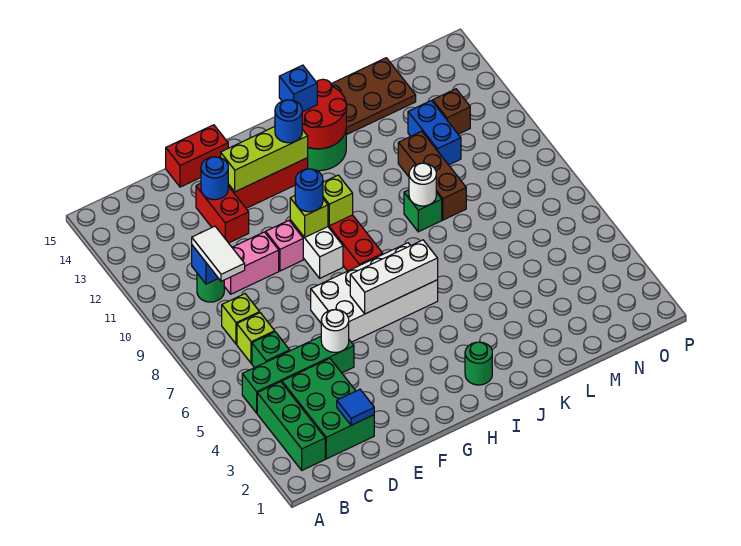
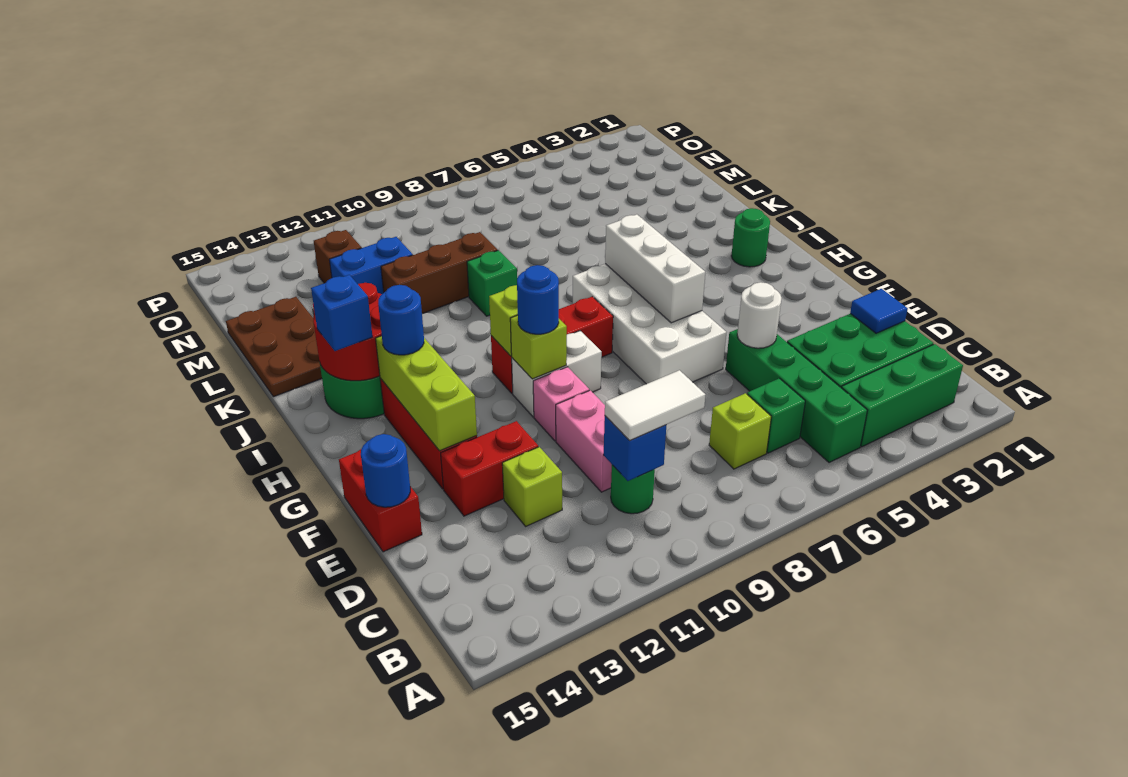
lime brick C8 level 1 -> lime brick D12 level 1
blue round brick E13 level 2 -> blue round brick E15 level 2
white round brick K9 level 2 -> none

